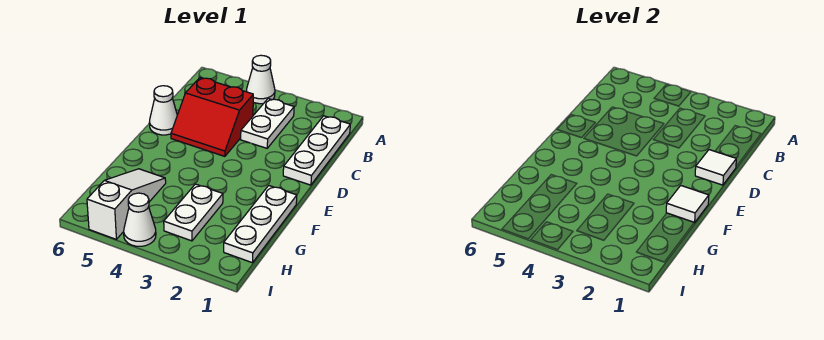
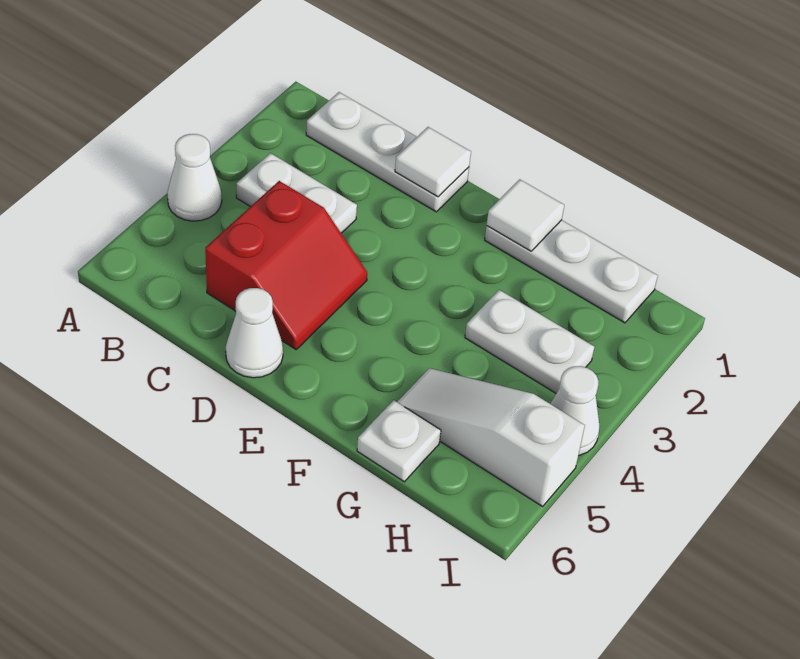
none -> white plate G6 level 1

